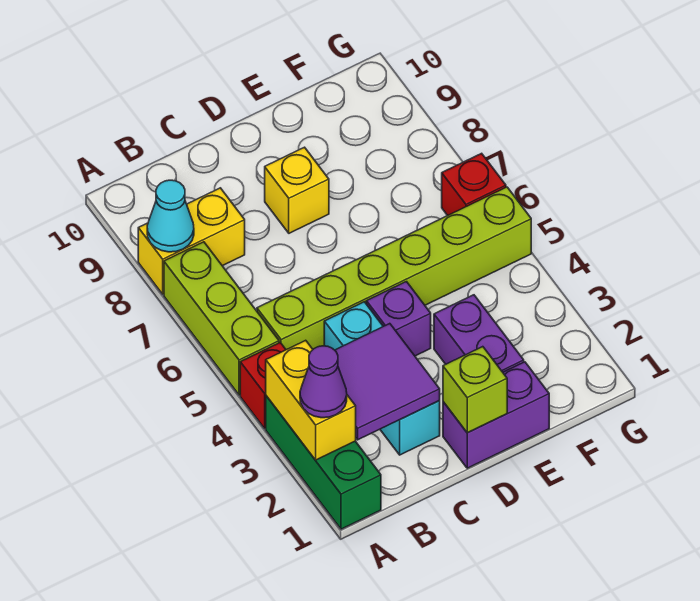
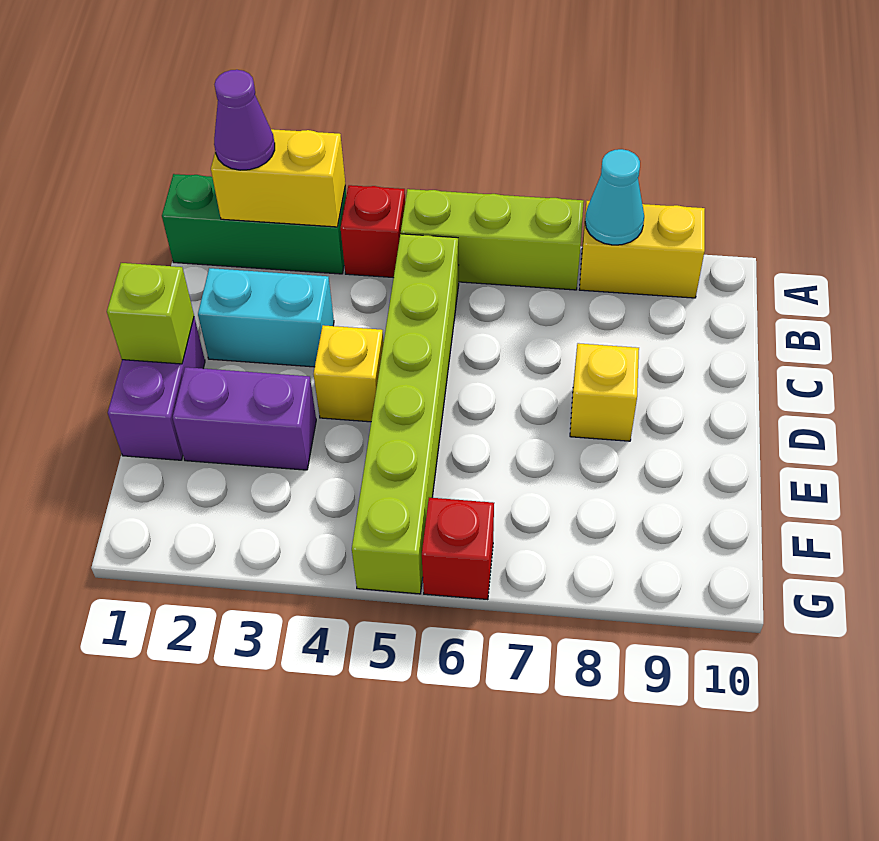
yellow brick A8:B8 level 1 -> yellow brick A8:A9 level 1
purple tile B2:C3 level 2 -> none
cyan brick C2:C4 level 1 -> cyan brick C2:C3 level 1
purple brick D4 level 1 -> yellow brick D4 level 1

